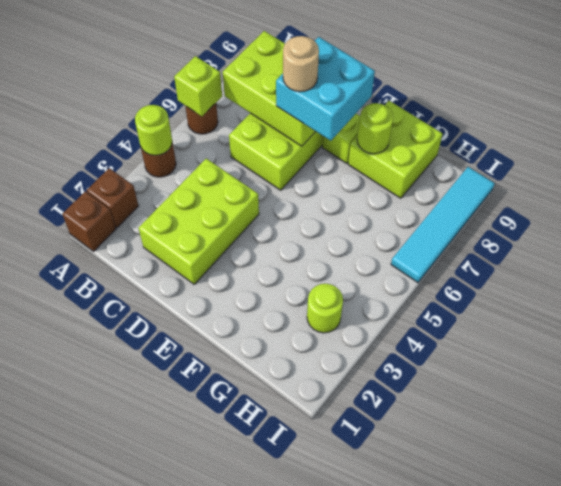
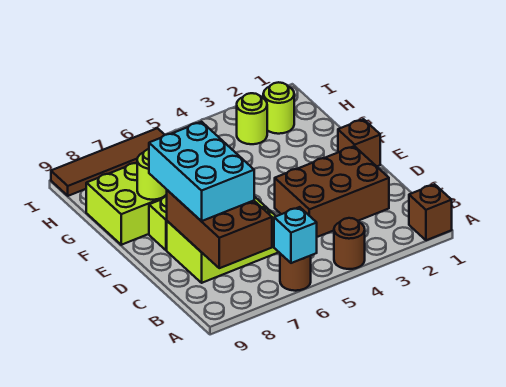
brown brick A2 level 1 -> brown brick E1 level 1
lime round brick A4 level 2 -> lime round brick H2 level 1
lime brick A6 level 2 -> cyan brick A6 level 2
lime brick B7:D8 level 2 -> brown brick B7:D8 level 2
lime brick C2:D4 level 1 -> brown brick C2:D4 level 1
cyan brick D7:E8 level 3 -> cyan brick C7:E8 level 3
tan round brick D7 level 4 -> none
cyan tile I6:I9 level 1 -> brown tile I6:I9 level 1

